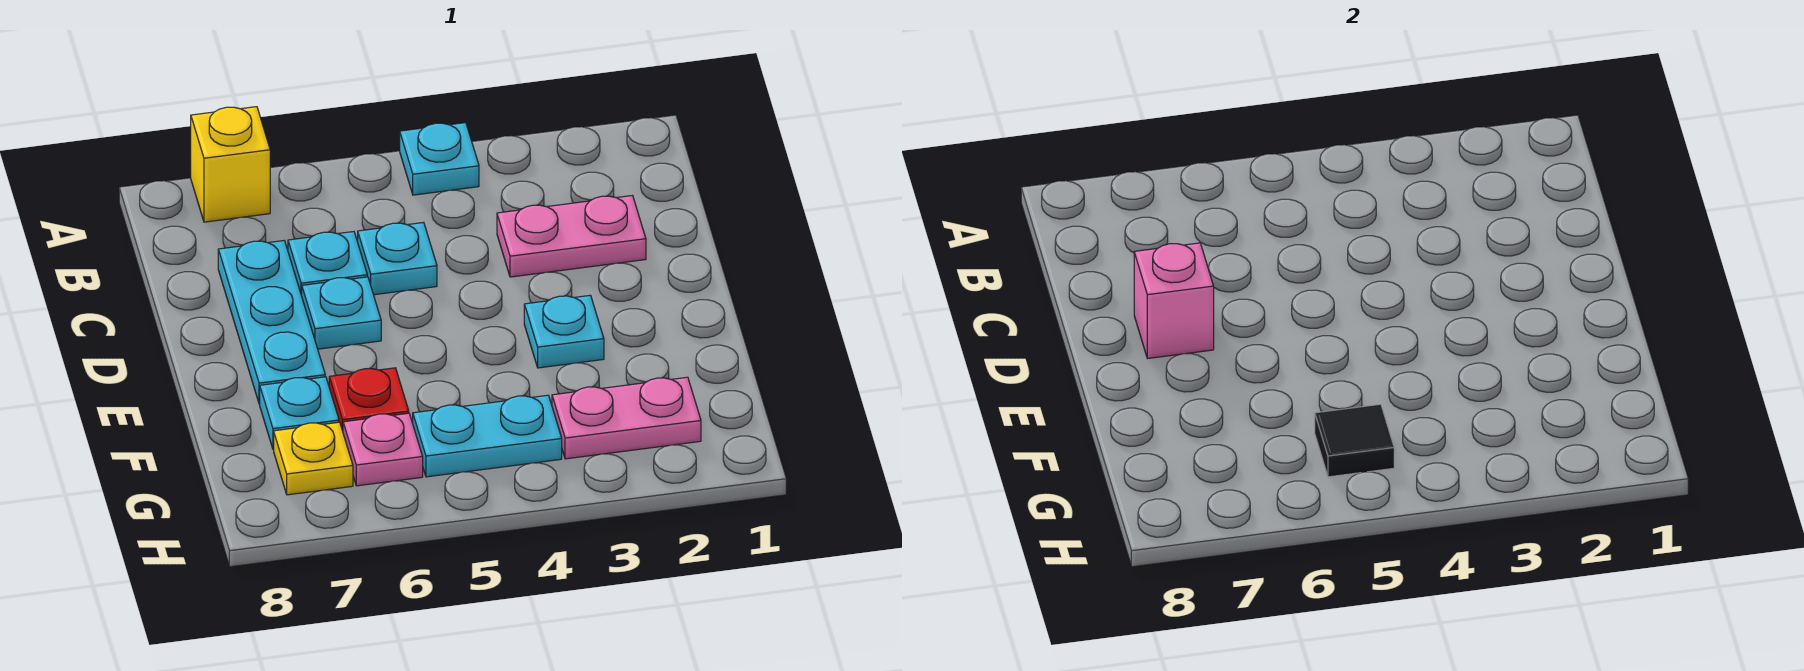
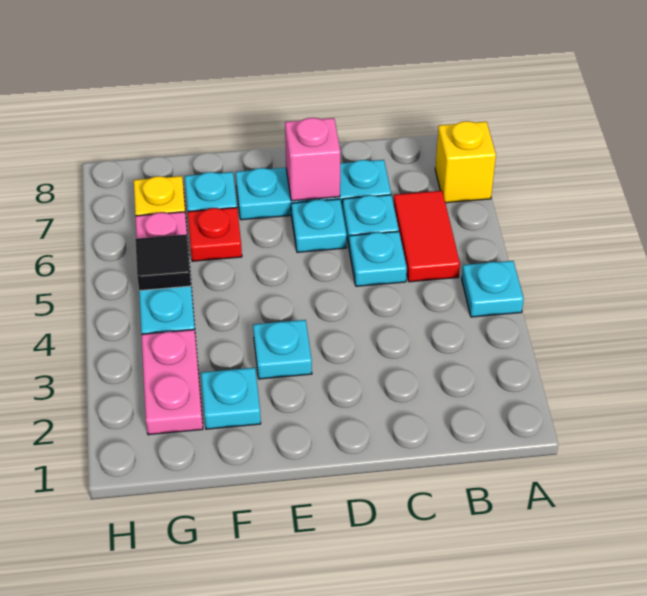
none -> red tile B5:B6 level 1
pink plate C2:C3 level 1 -> none
none -> cyan plate F2 level 1

